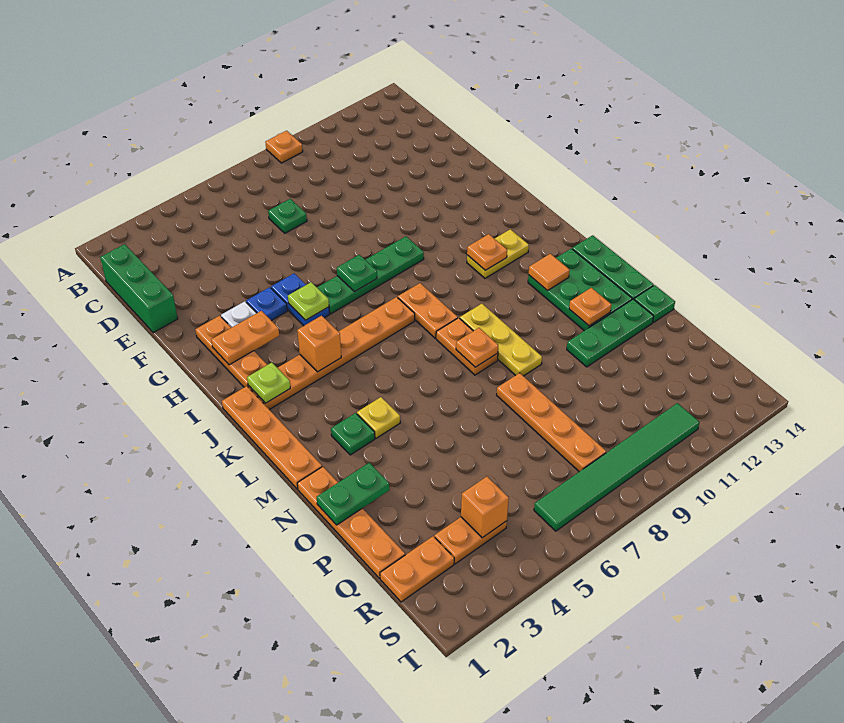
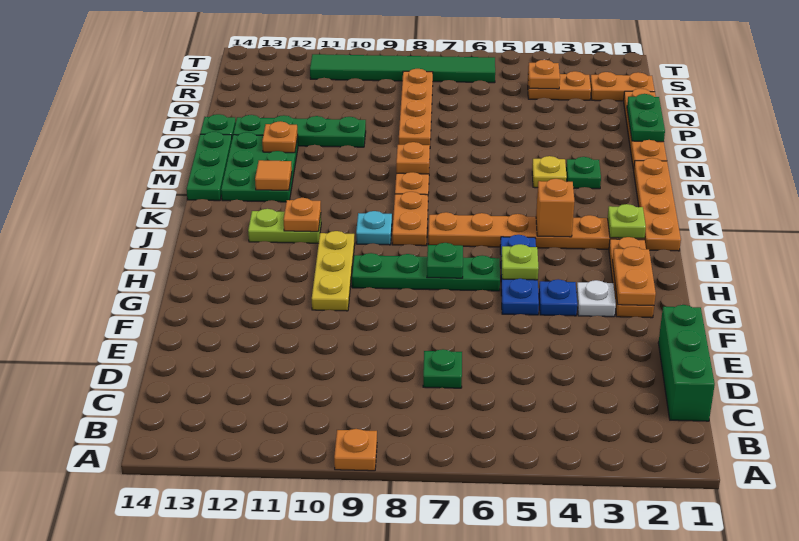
blue plate G5:H5 level 1 -> blue plate G5:I5 level 1
orange plate H2:H3 level 2 -> orange plate G2:H2 level 2
none -> cyan plate J9 level 1
yellow plate J11:J12 level 1 -> lime plate J11:J12 level 1
yellow plate L9:N9 level 1 -> yellow plate G10:I10 level 1
green plate O1:O2 level 2 -> green plate O1:P1 level 2
green plate O11:O13 level 1 -> green plate O10:O13 level 1
orange brick R4 level 2 -> orange plate R4 level 2

